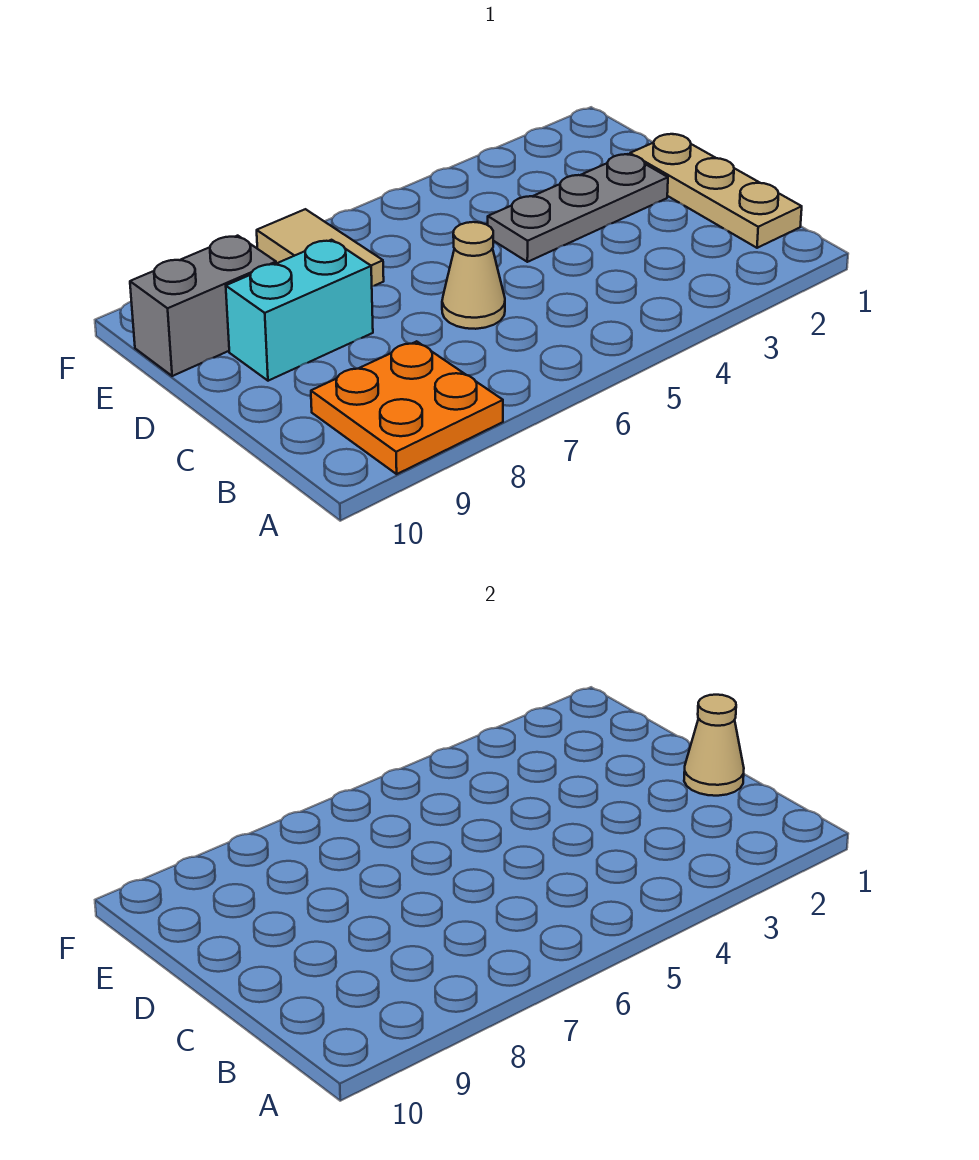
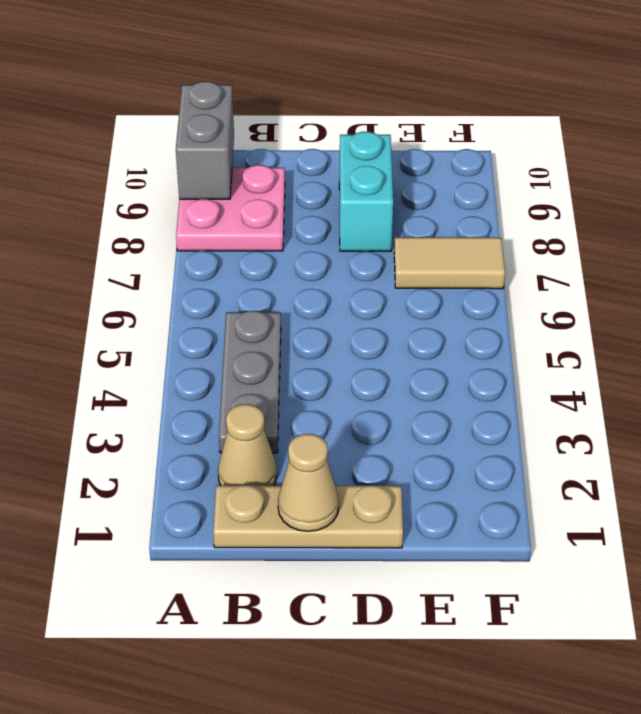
orange plate A8:B9 level 1 -> pink plate A8:B9 level 1
tan cone C6 level 1 -> tan cone B2 level 1
grey plate D2:D4 level 1 -> grey plate B3:B5 level 1
grey brick E9:E10 level 1 -> grey brick A9:A10 level 2

